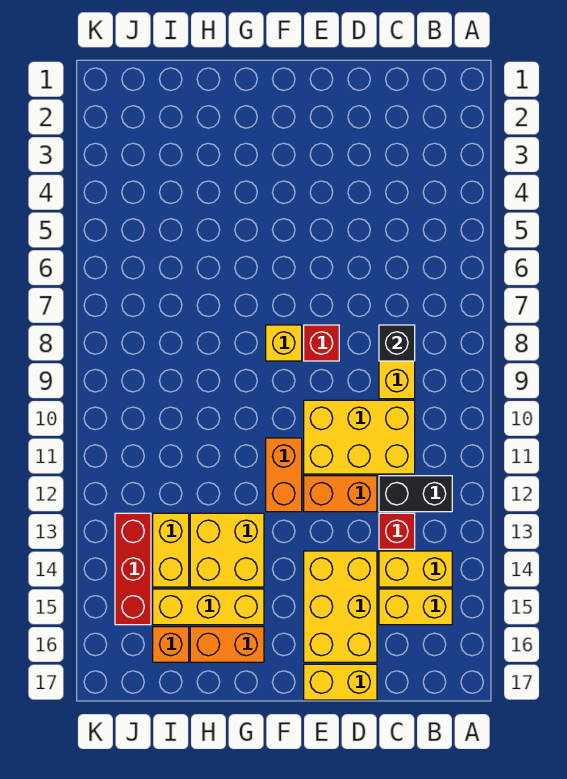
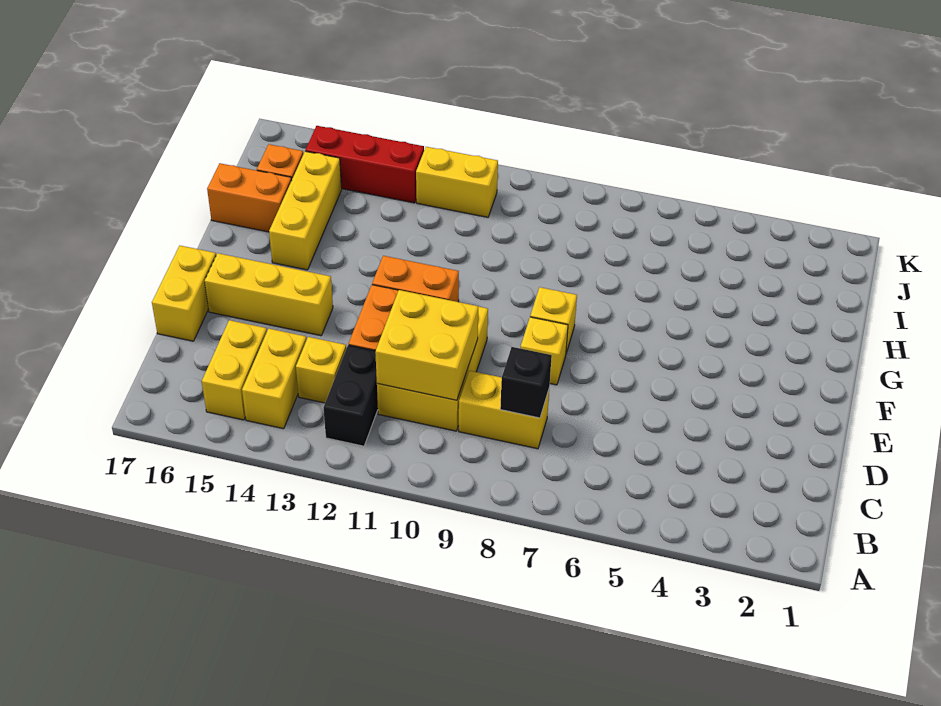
red brick C13 level 1 -> yellow brick C13 level 1
yellow brick D14:E16 level 1 -> yellow brick E14:E16 level 1
red brick E8 level 1 -> yellow brick E8 level 1
yellow brick G13:H14 level 1 -> yellow brick C10:D11 level 2
orange brick G16:H16 level 1 -> orange brick H16:H17 level 1
yellow brick I13:I14 level 1 -> yellow brick J11:J12 level 1

